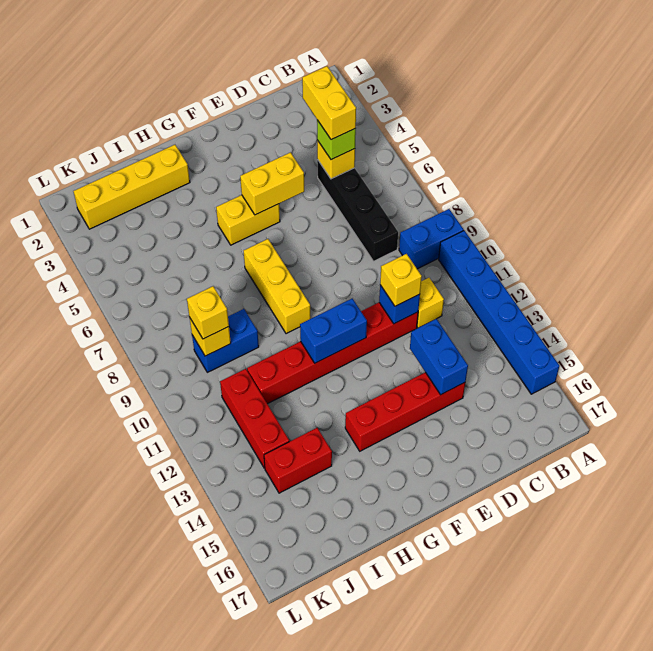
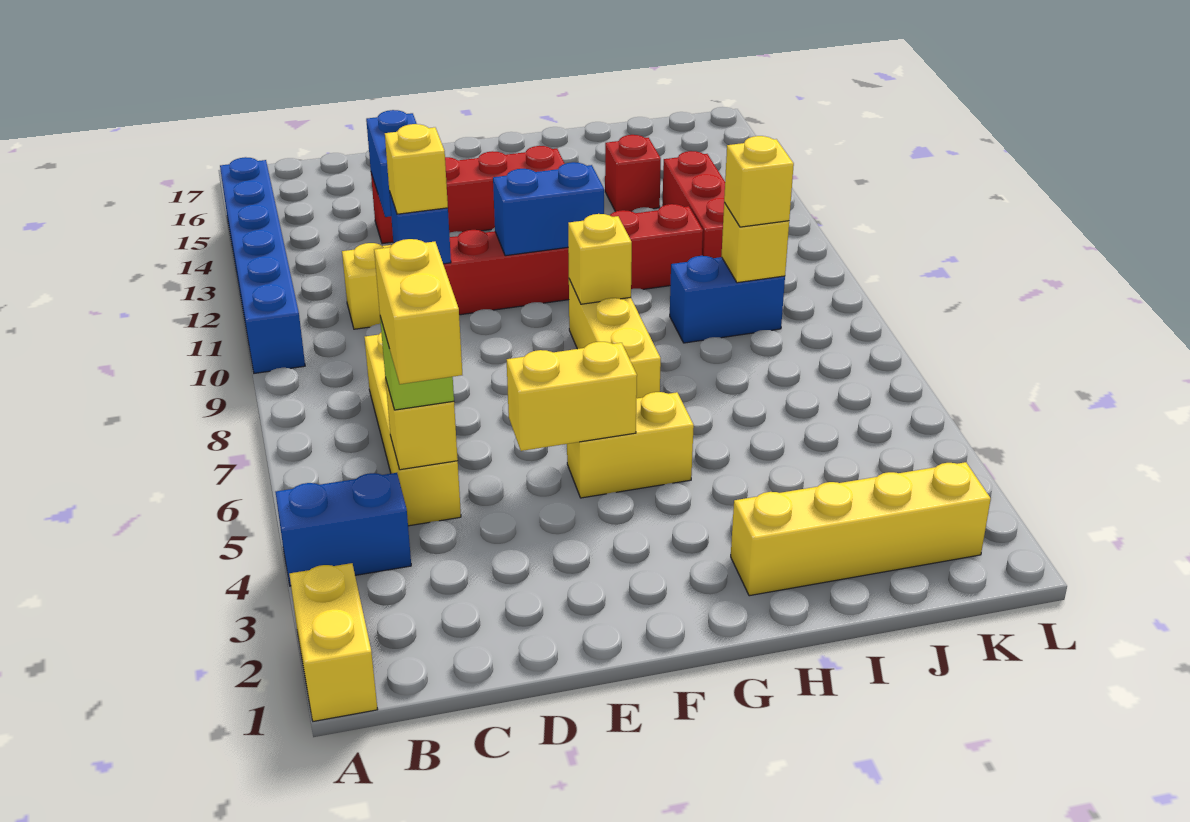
none -> yellow brick A1:A2 level 1
blue brick A9:B9 level 1 -> blue brick A4:B4 level 1
black brick C5:C8 level 1 -> yellow brick C5:C8 level 1
none -> yellow brick G9 level 2
red brick I14:J14 level 1 -> red brick I14 level 1

